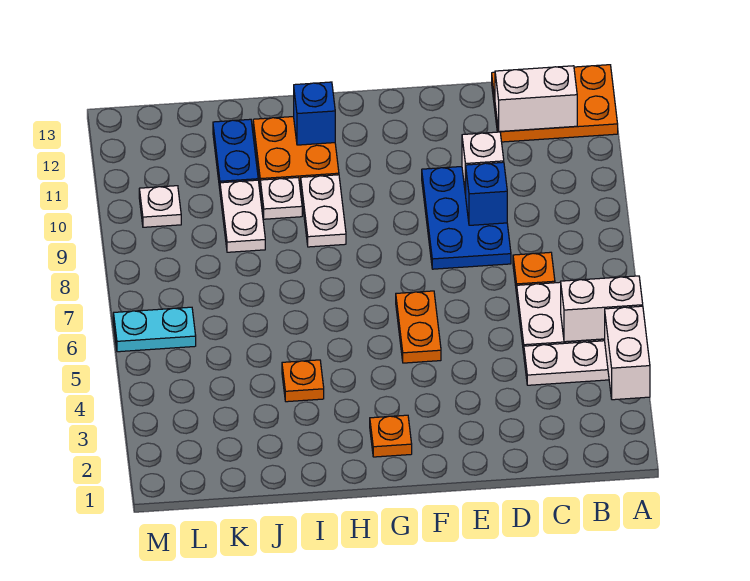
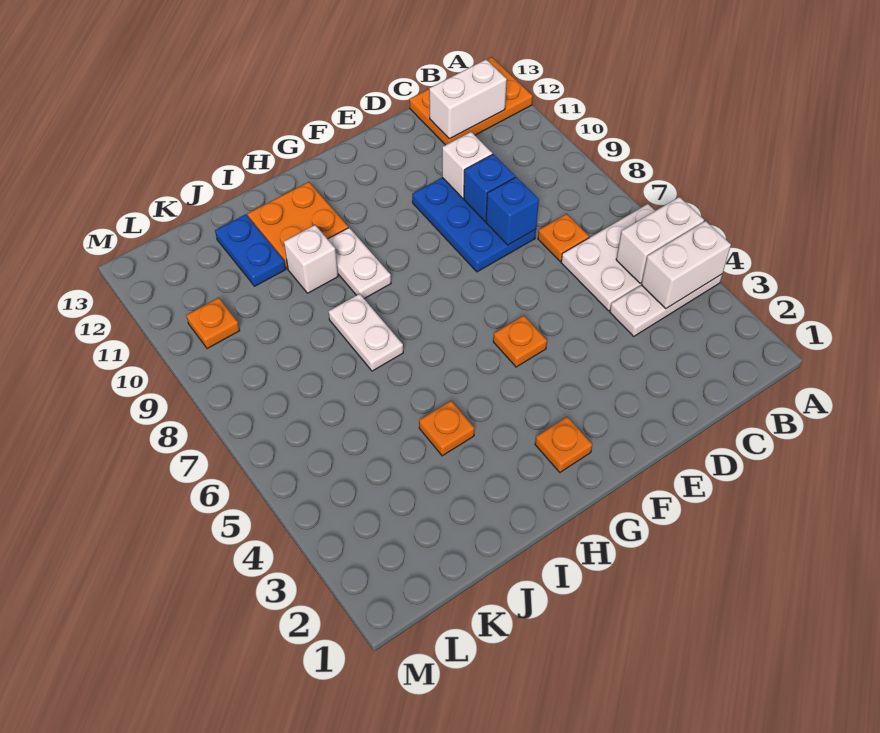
white brick A3:A4 level 2 -> white brick A4:B4 level 2
orange plate F5:F6 level 1 -> orange plate F5 level 1
blue brick H12 level 2 -> blue brick D8 level 2
white plate I10 level 1 -> white brick I10 level 1
white plate J9:J10 level 1 -> white plate I7:I8 level 1
cyan plate L6:M6 level 1 -> none
white plate L10 level 1 -> orange plate L10 level 1

